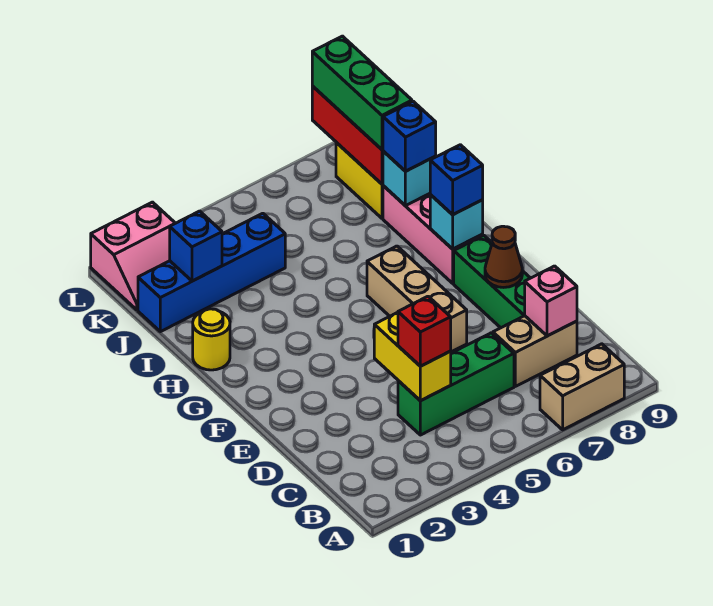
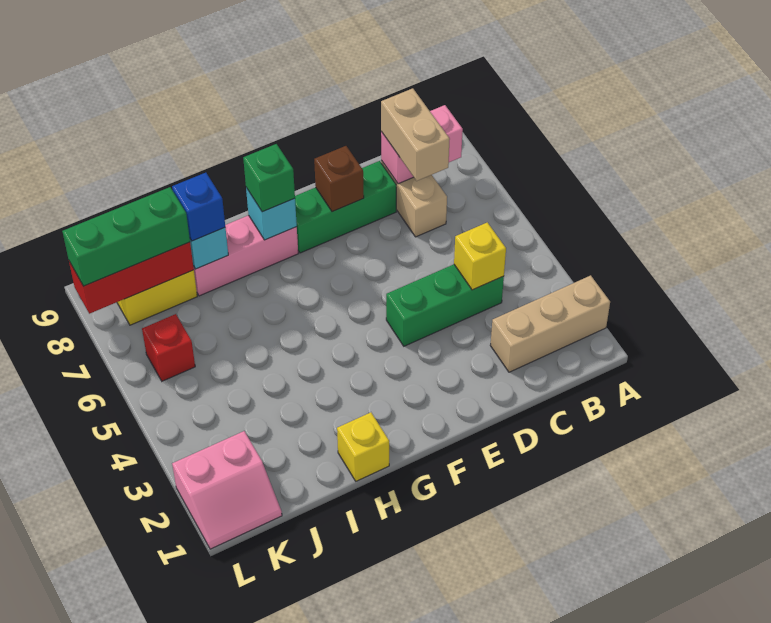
tan brick A7:A8 level 1 -> tan brick C7:C8 level 3
green brick C4:C6 level 1 -> green brick C4:E4 level 1
yellow brick C4:D4 level 2 -> yellow brick C4 level 2
red brick C4 level 3 -> red brick K6 level 1
pink brick C8 level 2 -> pink brick B8:C8 level 2
tan brick E6:G6 level 1 -> tan brick A2:C2 level 1
brown cone E8 level 2 -> brown brick E8 level 2
blue brick G8 level 3 -> green brick G8 level 3
yellow round brick H1 level 1 -> yellow brick H1 level 1
blue brick J1:J4 level 1 -> none
blue brick J2 level 2 -> none
pink slope K1:L2 level 1 top L -> pink slope K1:L2 level 1 top 2

